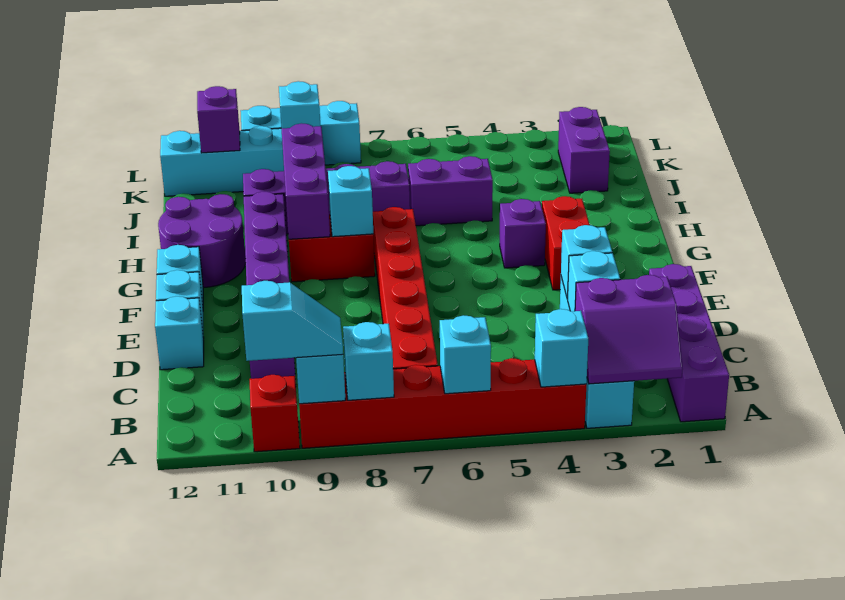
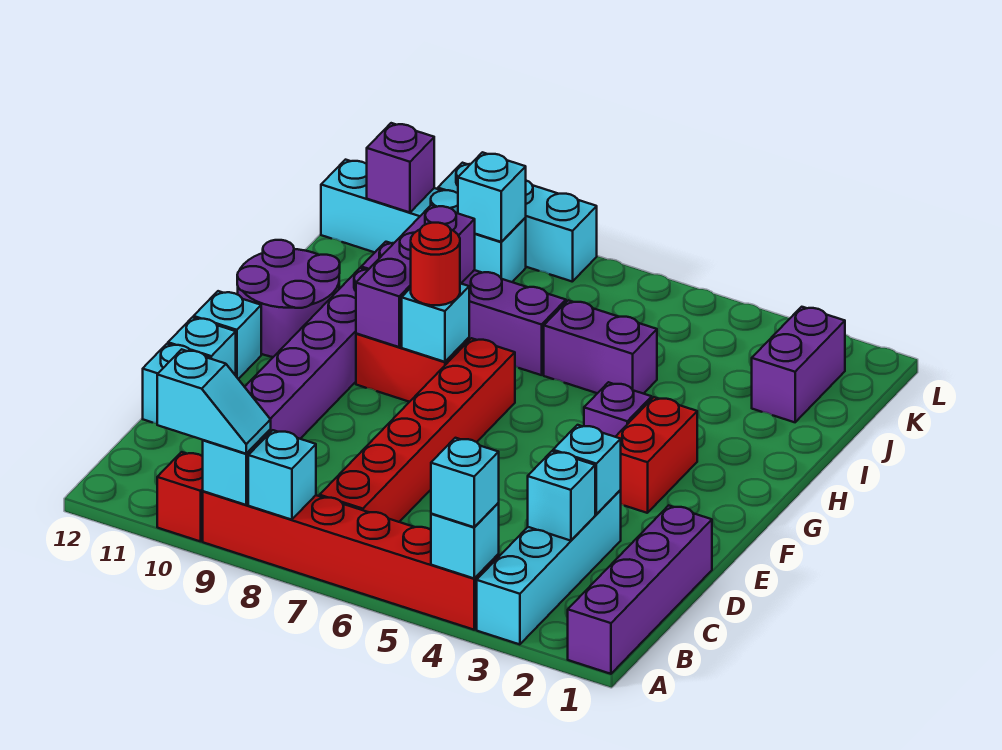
purple slope A2:B3 level 2 top B -> none
cyan brick A6 level 2 -> cyan brick A4 level 3
none -> red round brick G8 level 3

